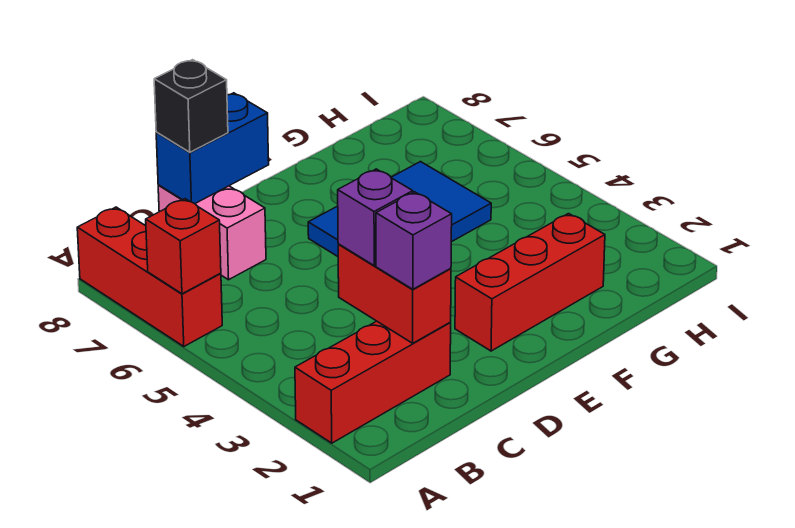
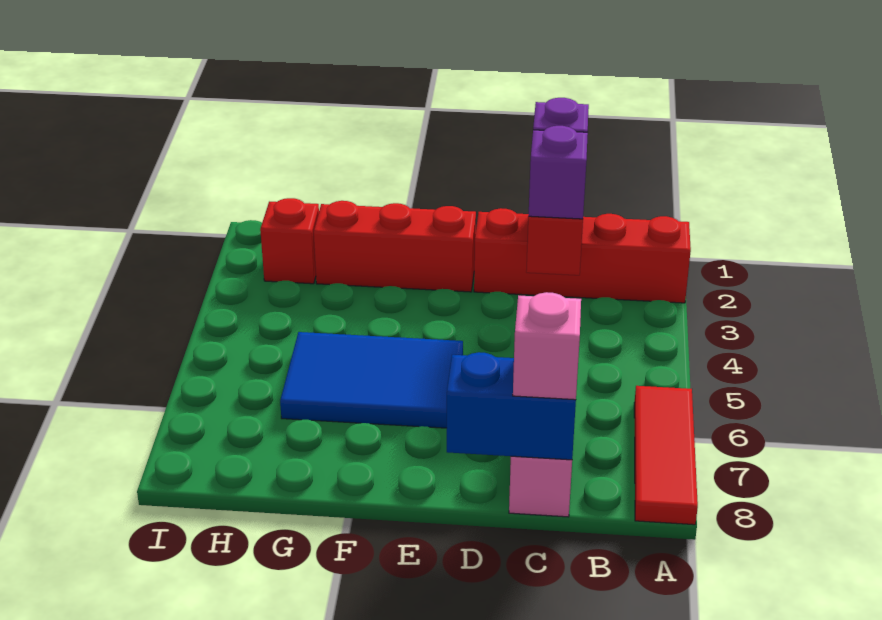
red brick A2:C2 level 1 -> red brick A2:D2 level 1
red brick A6:A8 level 1 -> red tile A6:A8 level 1
red brick A6 level 2 -> red brick H2 level 1
black brick C8 level 3 -> pink brick C8 level 3

